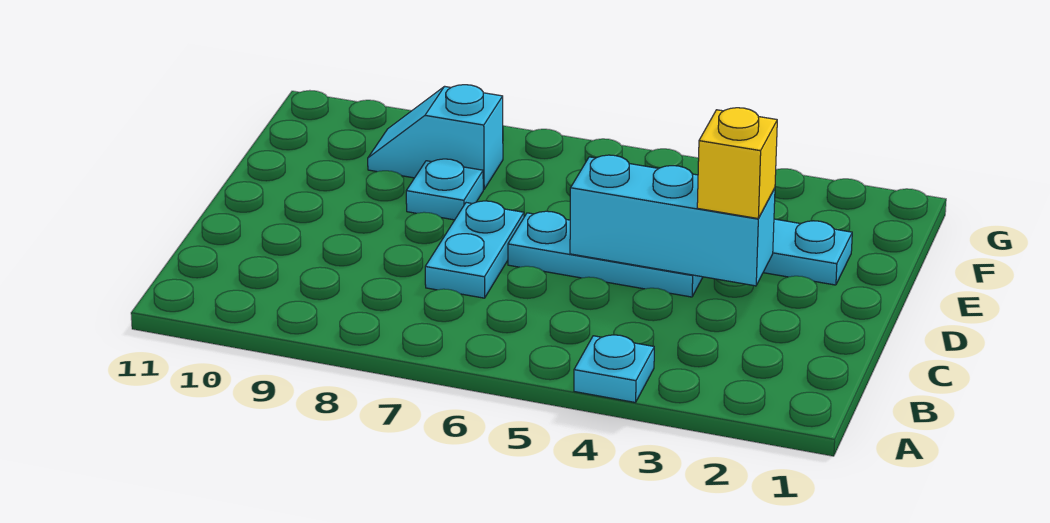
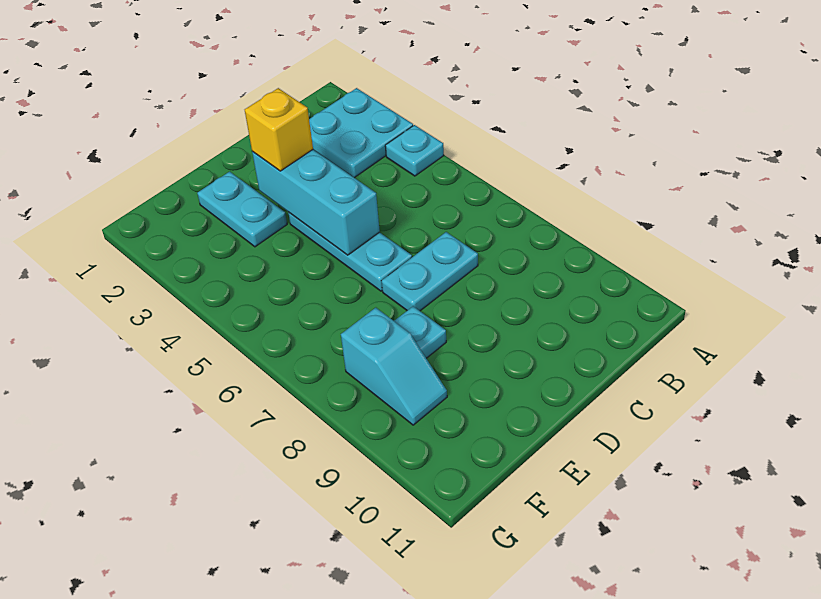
none -> cyan plate A2:B3 level 1

